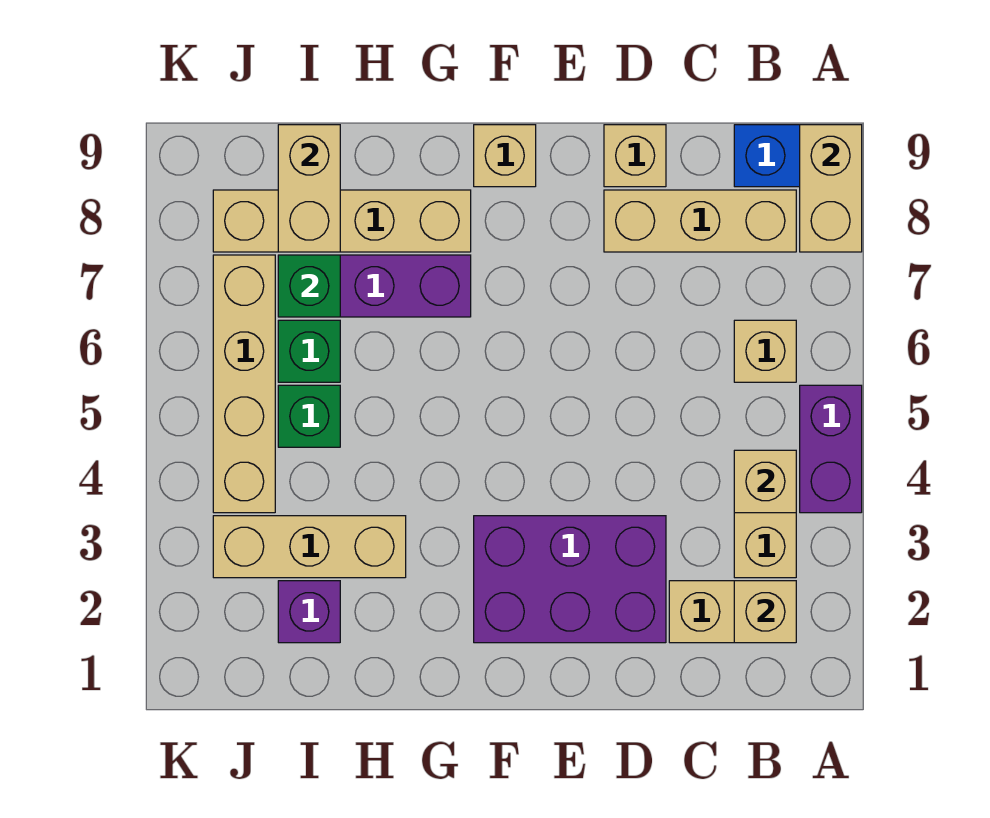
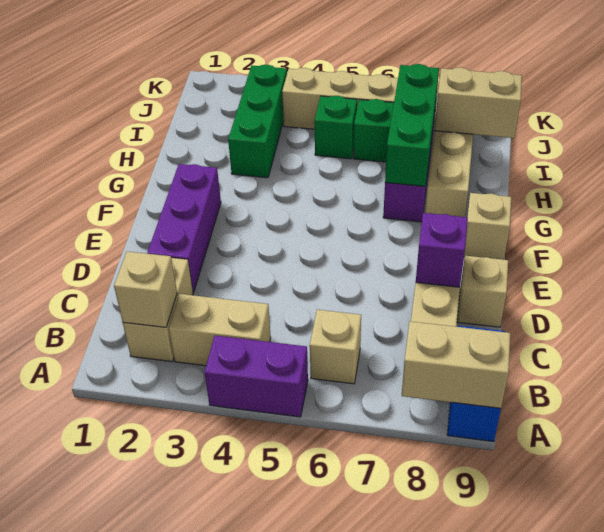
tan brick B4 level 2 -> none
purple brick D2:F3 level 1 -> purple brick D2:F2 level 1
tan brick H3:J3 level 1 -> green brick H3:J3 level 1
purple brick I2 level 1 -> purple brick D8 level 2
green brick I7 level 2 -> green brick G7:I7 level 2

